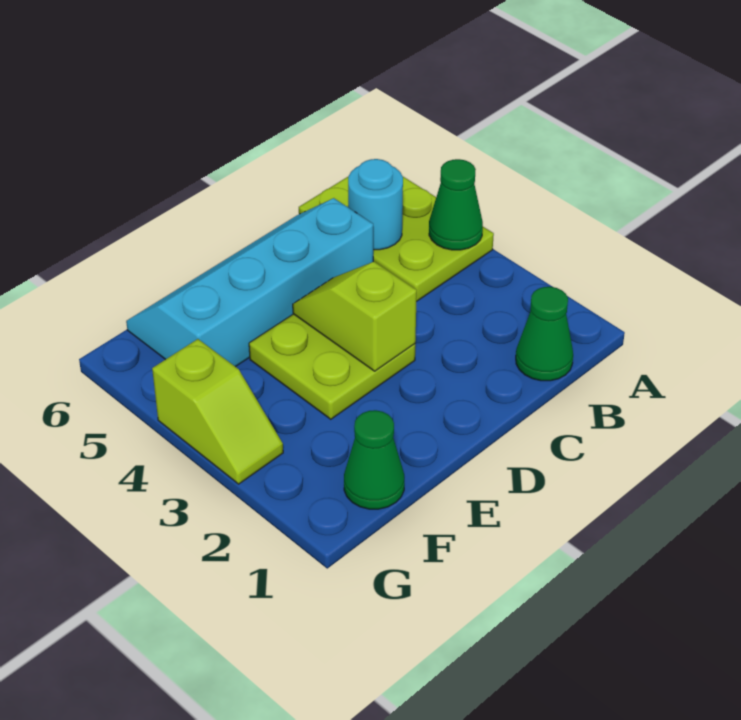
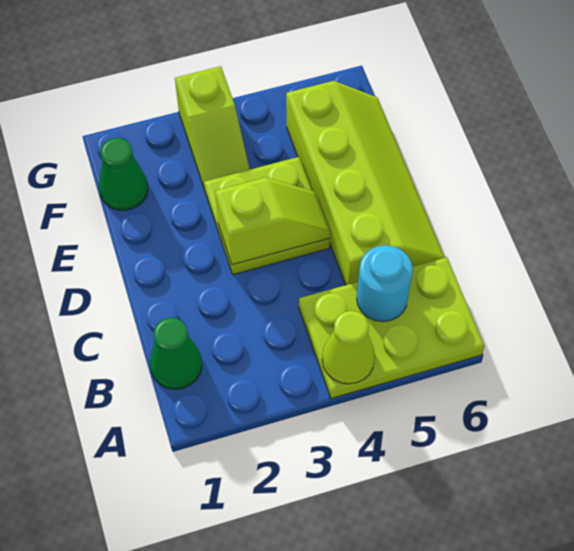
green cone A4 level 2 -> lime cone A4 level 2
cyan slope C5:F6 level 1 top 5 -> lime slope C5:F6 level 1 top 5
lime slope G3:G4 level 1 top 4 -> lime slope F3:G3 level 1 top G

